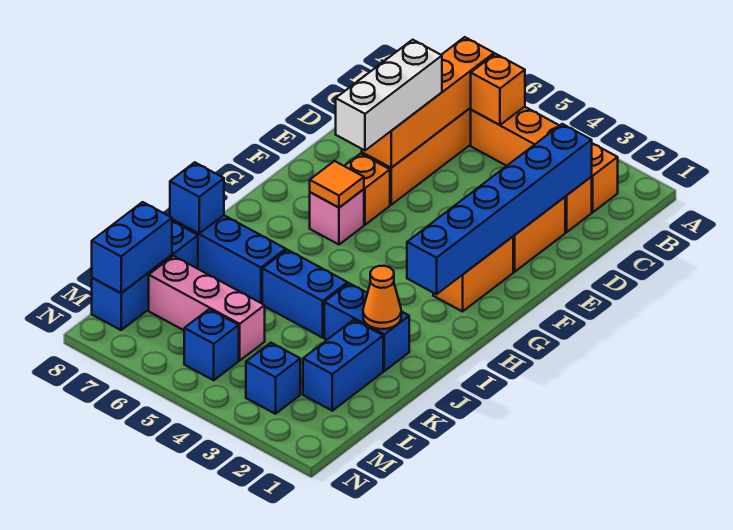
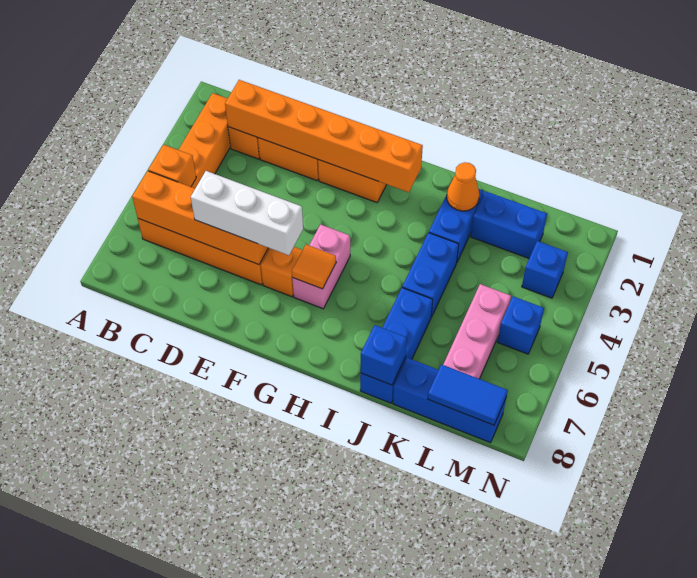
blue brick C2:H2 level 2 -> orange brick C2:H2 level 2
pink brick G6 level 1 -> pink brick G5:G6 level 1
blue brick L8:M8 level 2 -> blue tile L8:M8 level 2

